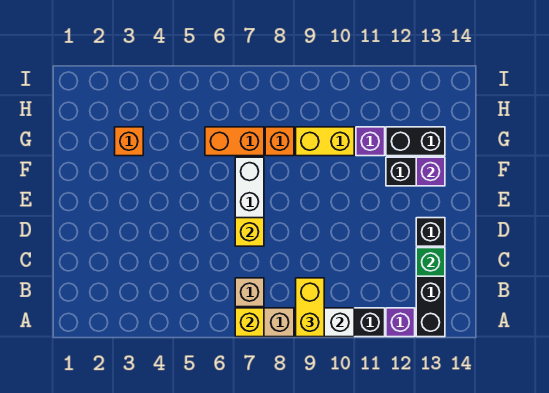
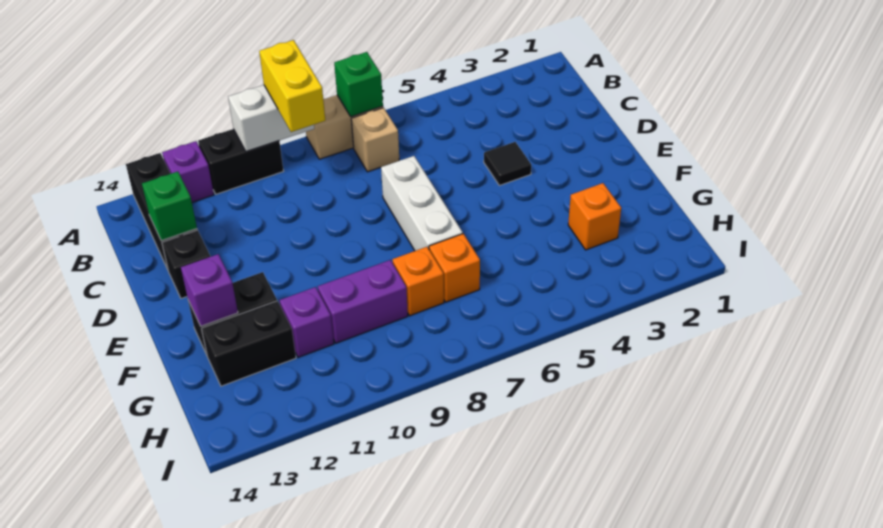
yellow brick A7 level 2 -> green brick A7 level 2
none -> black tile D4 level 1
yellow brick D7 level 2 -> none
orange brick G6:G7 level 1 -> orange brick G7 level 1
yellow brick G9:G10 level 1 -> purple brick G9:G10 level 1

